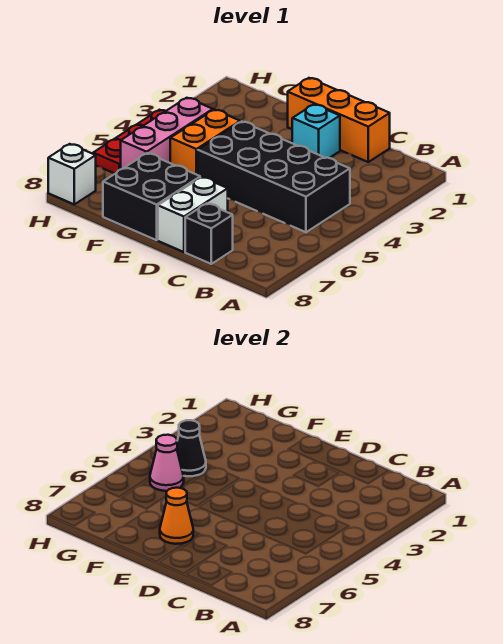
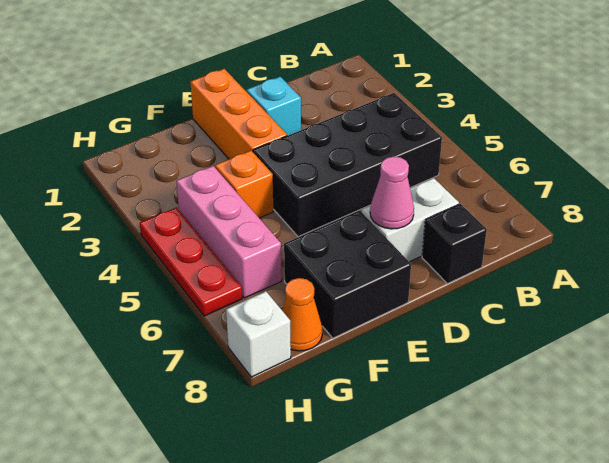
orange brick C1:E1 level 1 -> orange brick E1:E3 level 1
white brick D7:D8 level 1 -> white brick C7:D7 level 1
orange cone E7 level 2 -> orange cone G8 level 1
orange brick F4:F5 level 1 -> orange brick F4 level 1
black cone G4 level 2 -> none
pink cone G5 level 2 -> pink cone D7 level 2

